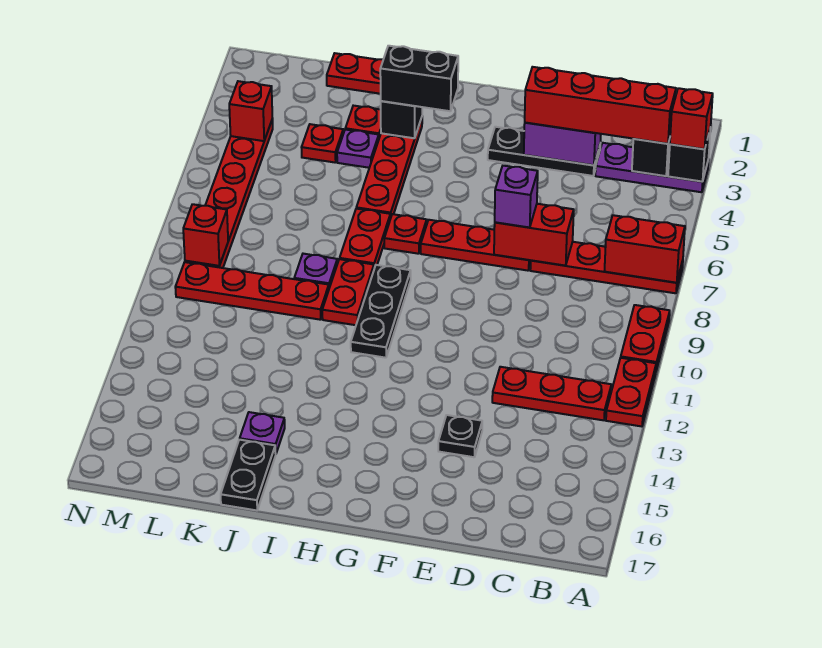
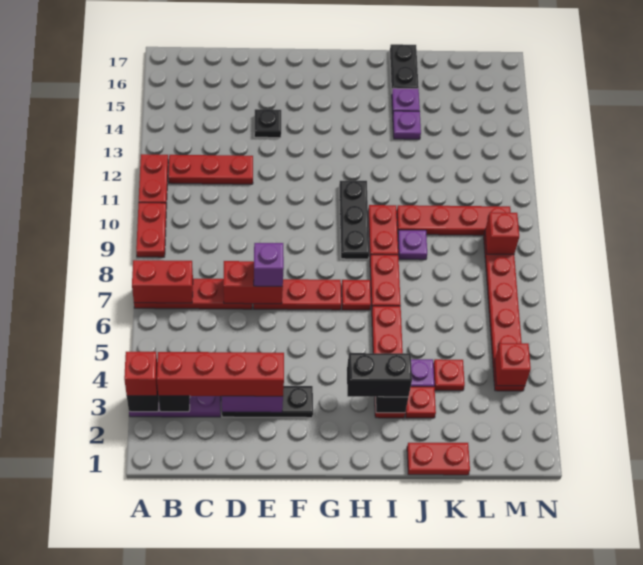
none -> purple plate J14 level 1

